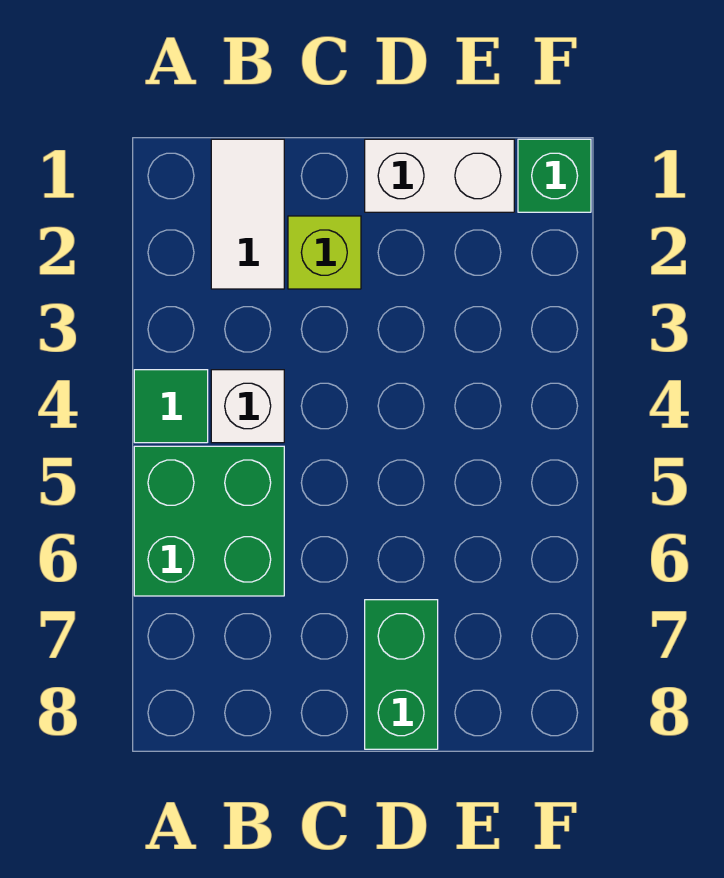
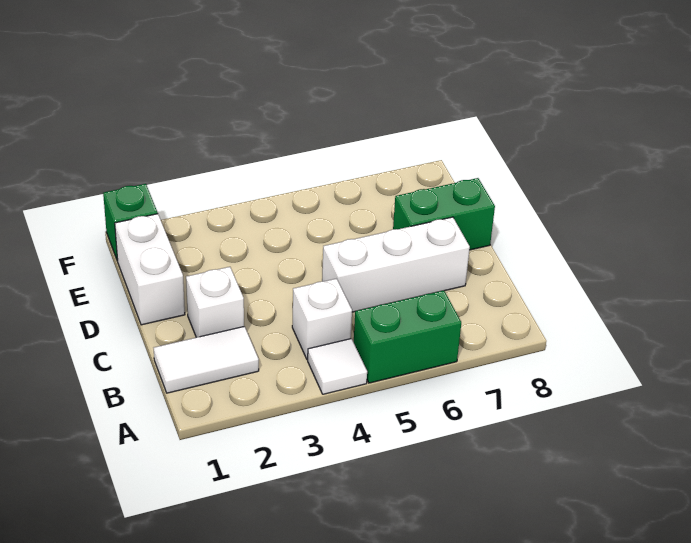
green tile A4 level 1 -> white tile A4 level 1
green brick A5:B6 level 1 -> green brick A5:A6 level 1
lime brick C2 level 1 -> white brick C2 level 1
none -> white brick C5:C7 level 1

